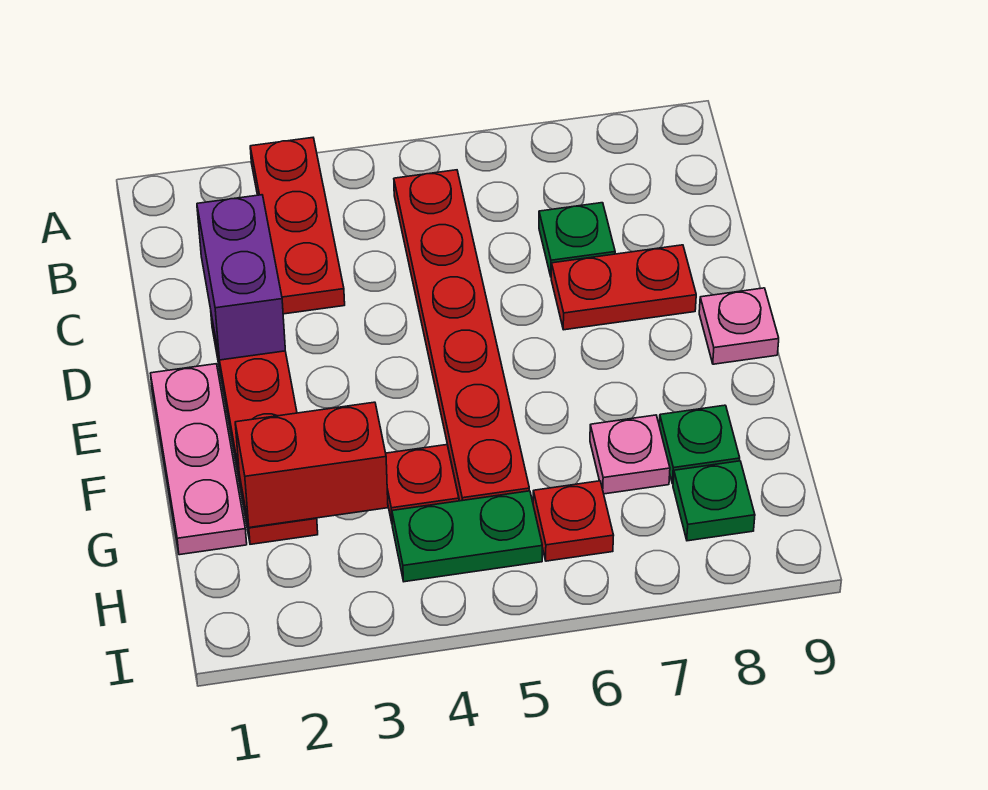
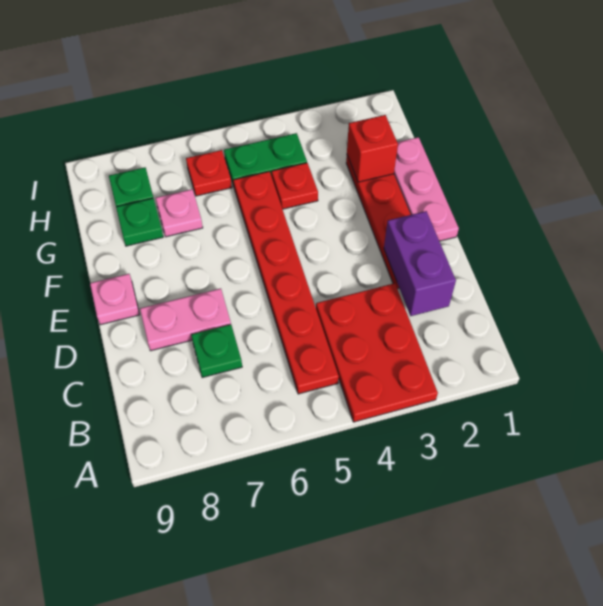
red plate A3:C3 level 1 -> red plate A3:C4 level 1
red plate D7:D8 level 1 -> pink plate D7:D8 level 1
red brick G2:G3 level 2 -> red brick G2 level 2

